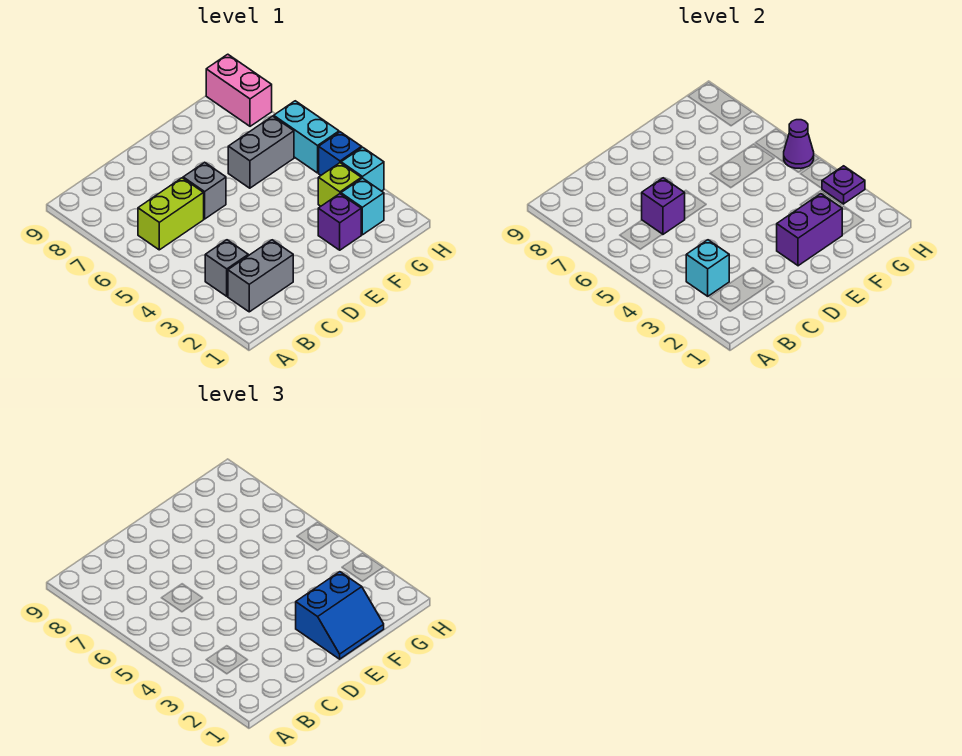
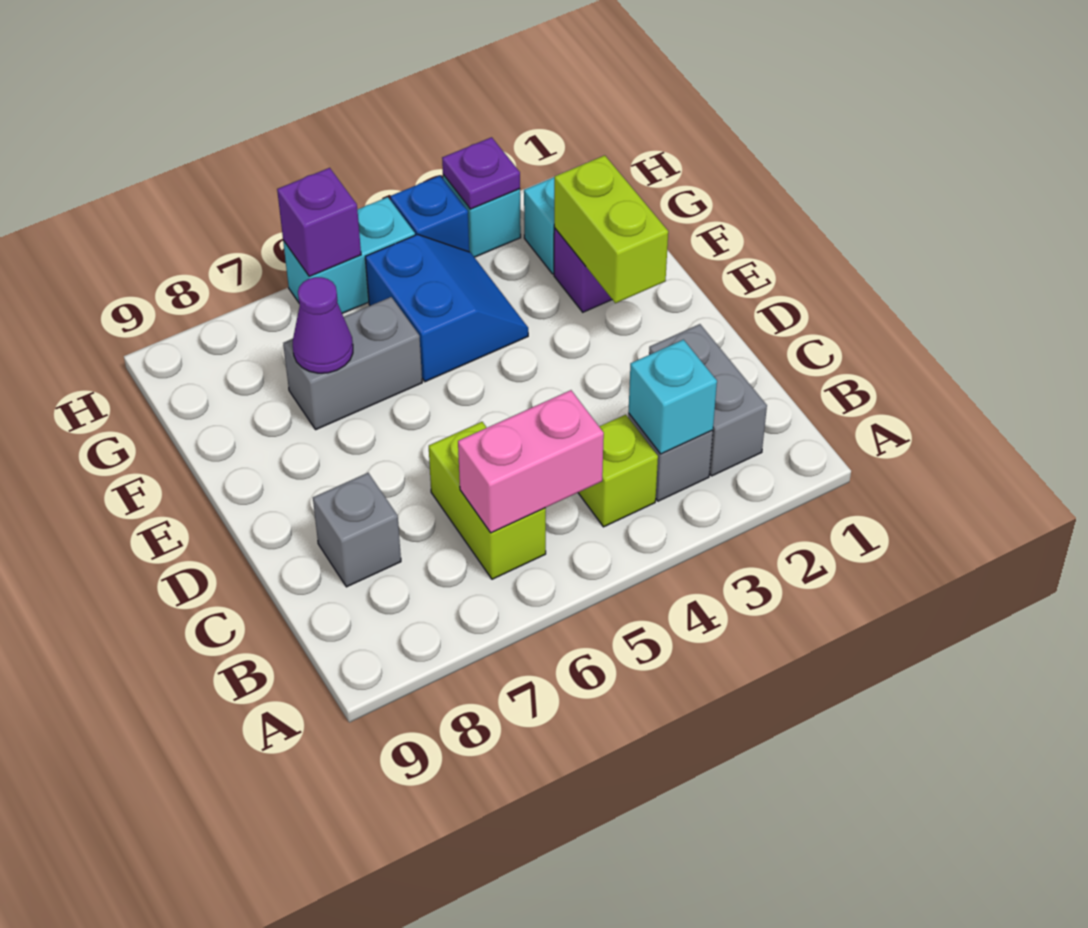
purple brick C6 level 2 -> purple brick H6 level 2
grey brick D6 level 1 -> grey brick C8 level 1
blue slope E1:F2 level 3 top 2 -> blue slope F4:G5 level 1 top 5
purple brick E2:F2 level 2 -> lime brick E2:F2 level 2
grey brick F6:G6 level 1 -> grey brick F6:F7 level 1
lime brick G3 level 1 -> lime brick B4 level 1
purple cone H5 level 2 -> purple cone F7 level 2
pink brick H8:H9 level 1 -> pink brick B5:B6 level 2

